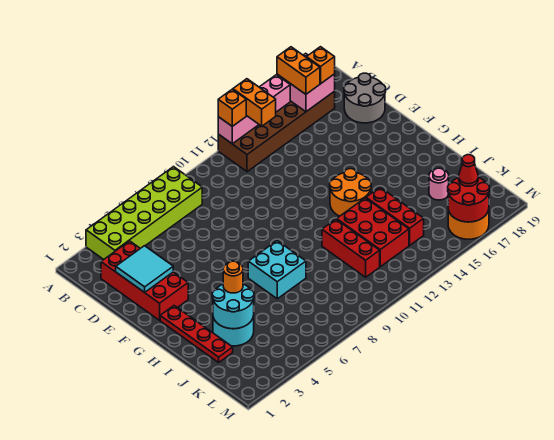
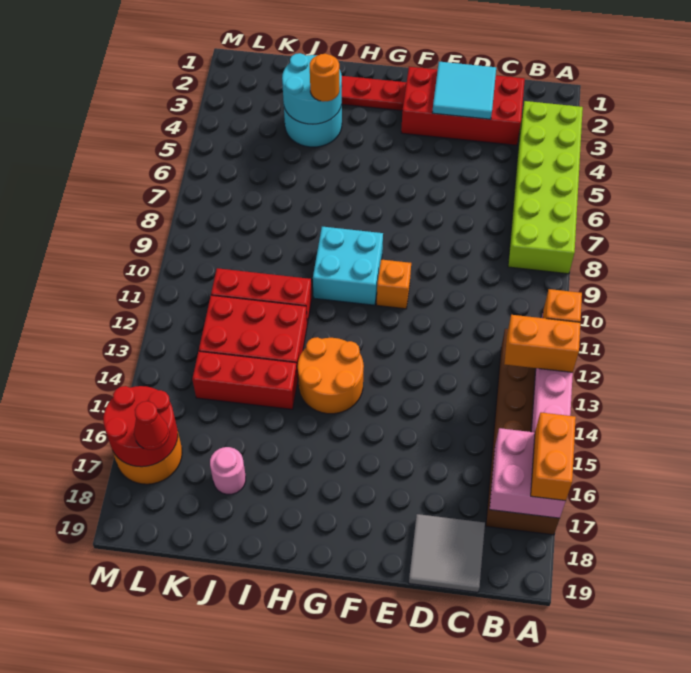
orange brick A16:B16 level 3 -> orange brick A16:A17 level 3
orange brick B17 level 3 -> orange brick F10 level 1
grey round brick C18:D19 level 1 -> grey tile C18:D19 level 1
cyan brick H7:I8 level 1 -> cyan brick G9:H10 level 1

